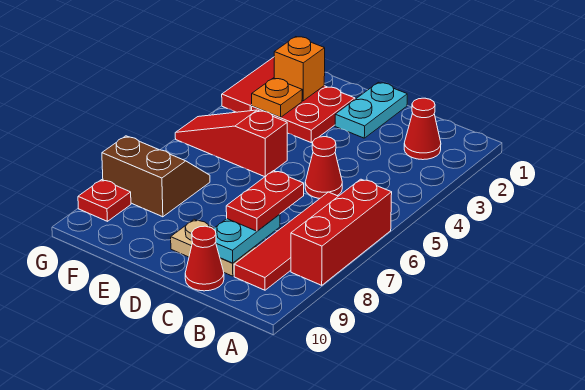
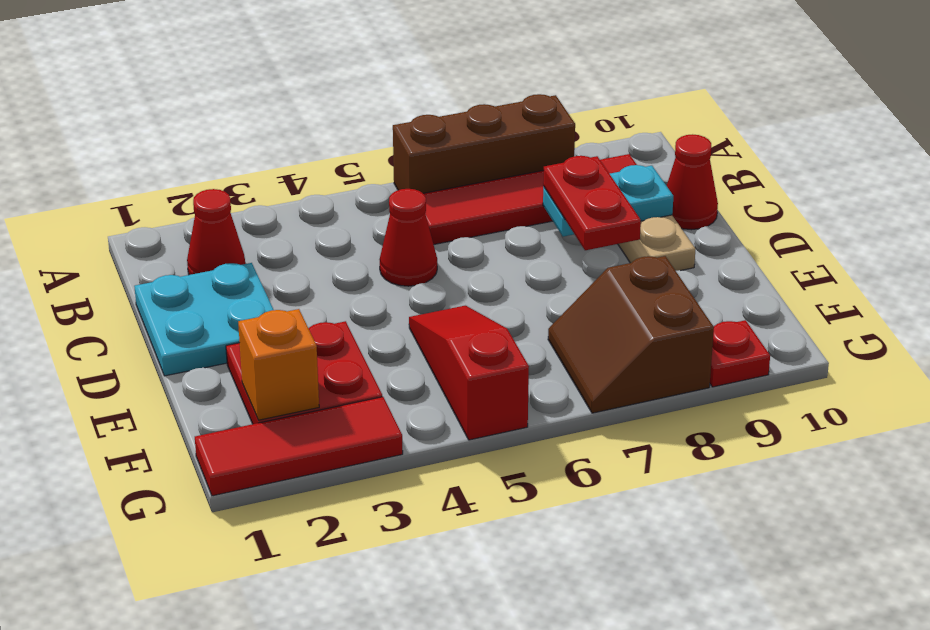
red brick A6:A8 level 1 -> brown brick A6:A8 level 1
red plate C7:C8 level 3 -> red plate C8:D8 level 3
cyan plate D1:D2 level 1 -> cyan plate C1:D2 level 1
red slope E5:G5 level 1 top E -> red slope E5:G5 level 1 top G
orange plate F3 level 2 -> none

